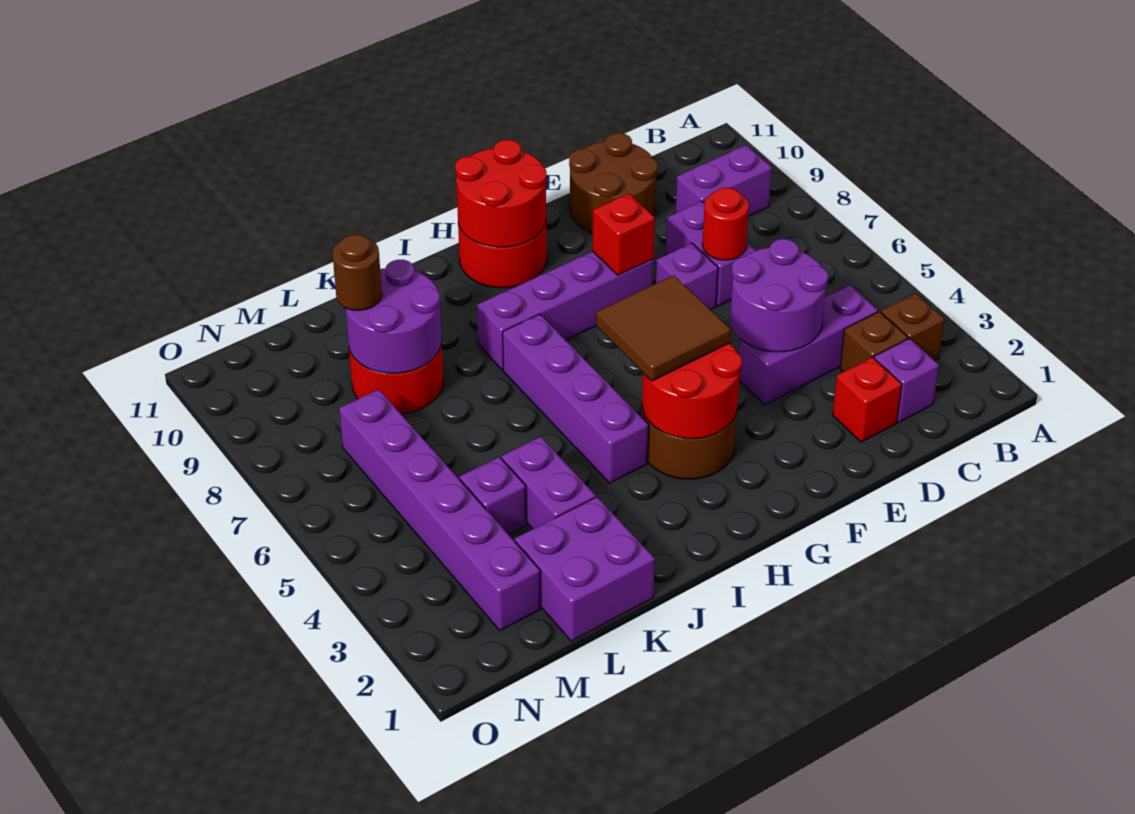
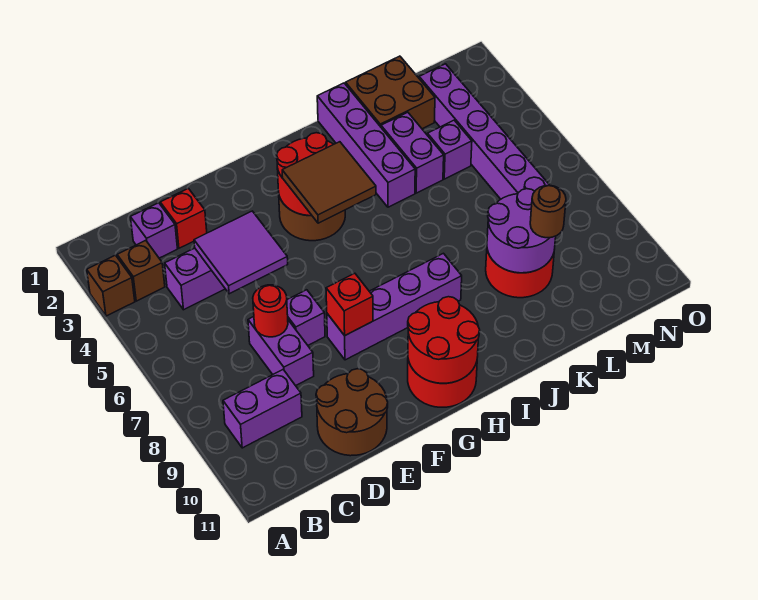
brown brick C3 level 1 -> brown brick A3 level 1
purple round brick D4:E5 level 2 -> purple tile D4:E5 level 2
purple brick I4:I7 level 1 -> purple brick J1:J4 level 1
purple brick K1:L2 level 1 -> brown brick K1:L2 level 1

